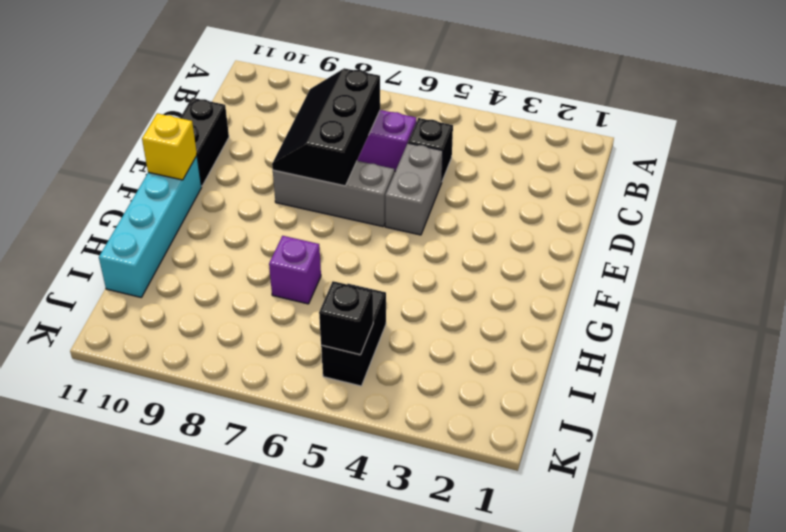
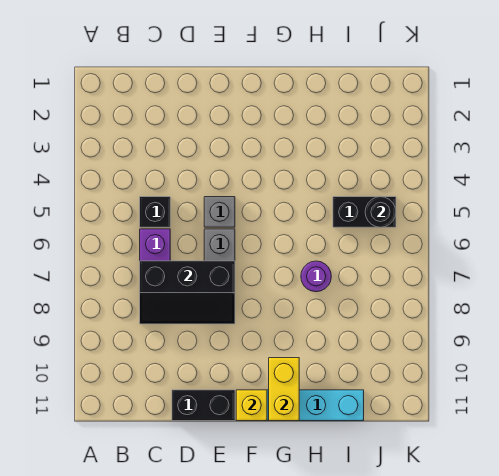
grey brick D5:E5 level 1 -> grey brick E5 level 1
none -> yellow brick G10:G11 level 2
purple brick H7 level 1 -> purple round brick H7 level 1
black brick J5 level 2 -> black round brick J5 level 2

